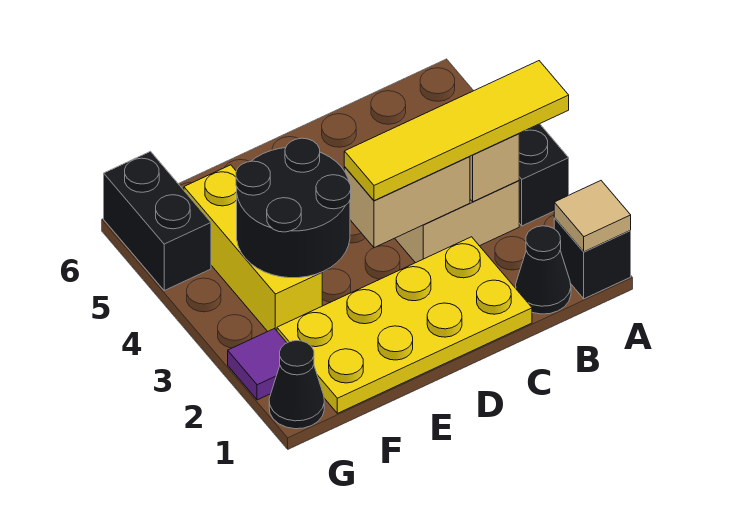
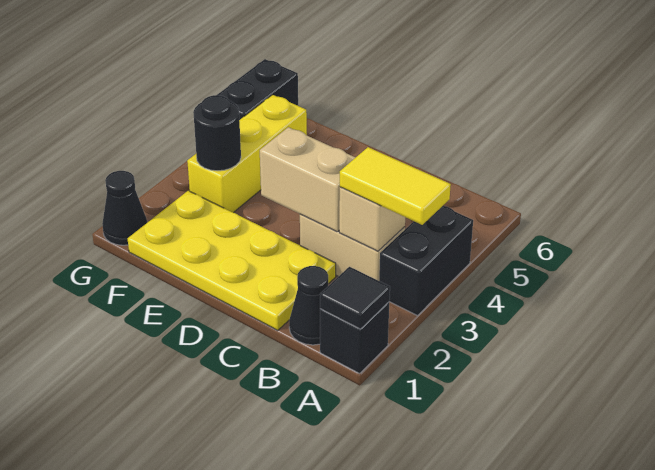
tan tile A1 level 2 -> black tile A1 level 2
yellow tile A3:D3 level 3 -> yellow tile A3:B3 level 3
black round brick E3:F4 level 2 -> black round brick F3 level 2
purple tile G2 level 1 -> none

